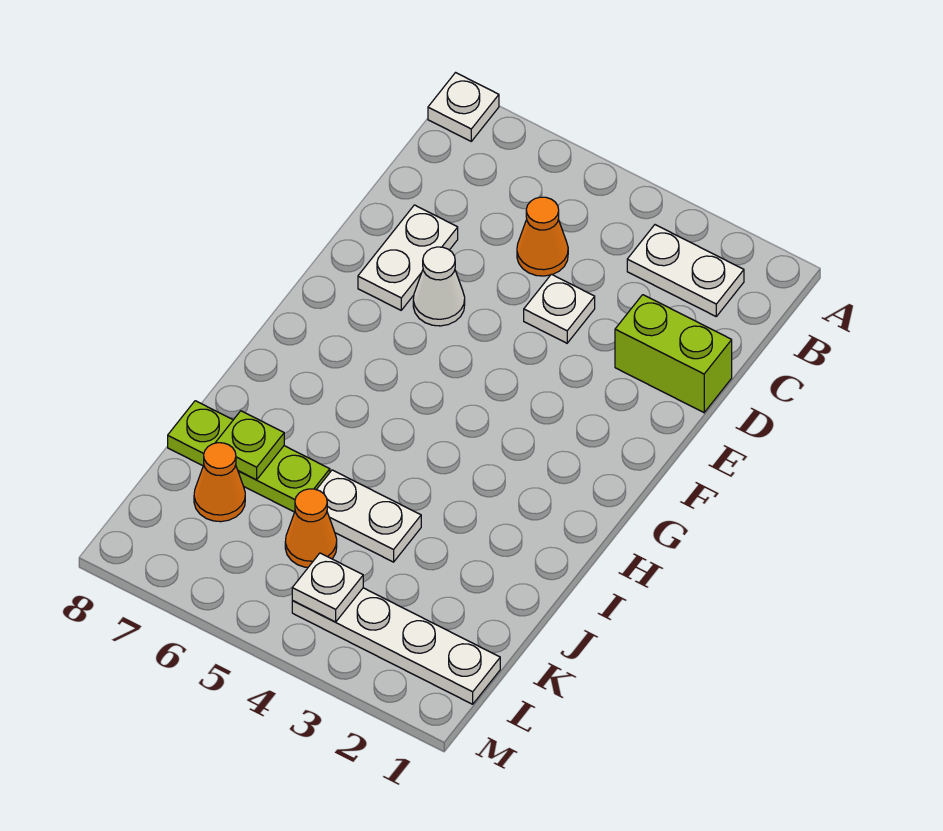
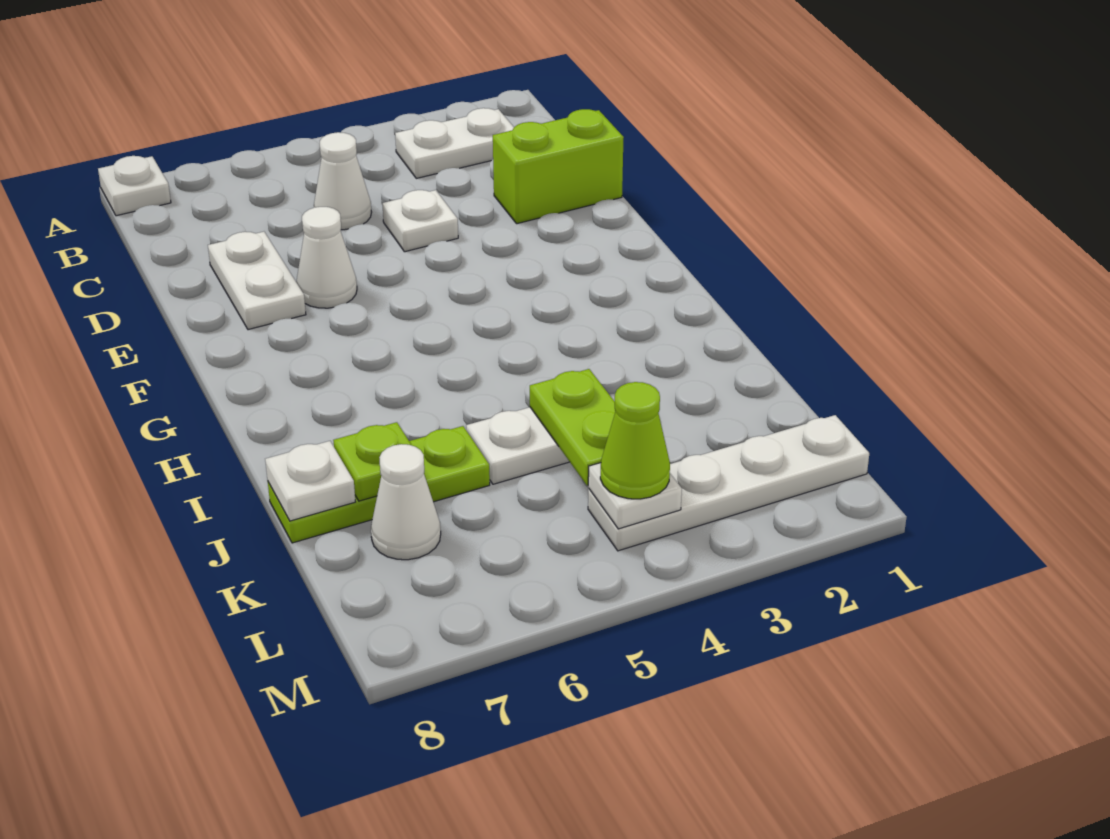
orange cone C5 level 1 -> white cone C5 level 1
none -> lime plate J4:K4 level 2
none -> white plate J8 level 2
orange cone K5 level 1 -> none
orange cone K7 level 1 -> white cone K7 level 1
none -> lime cone L4 level 3

